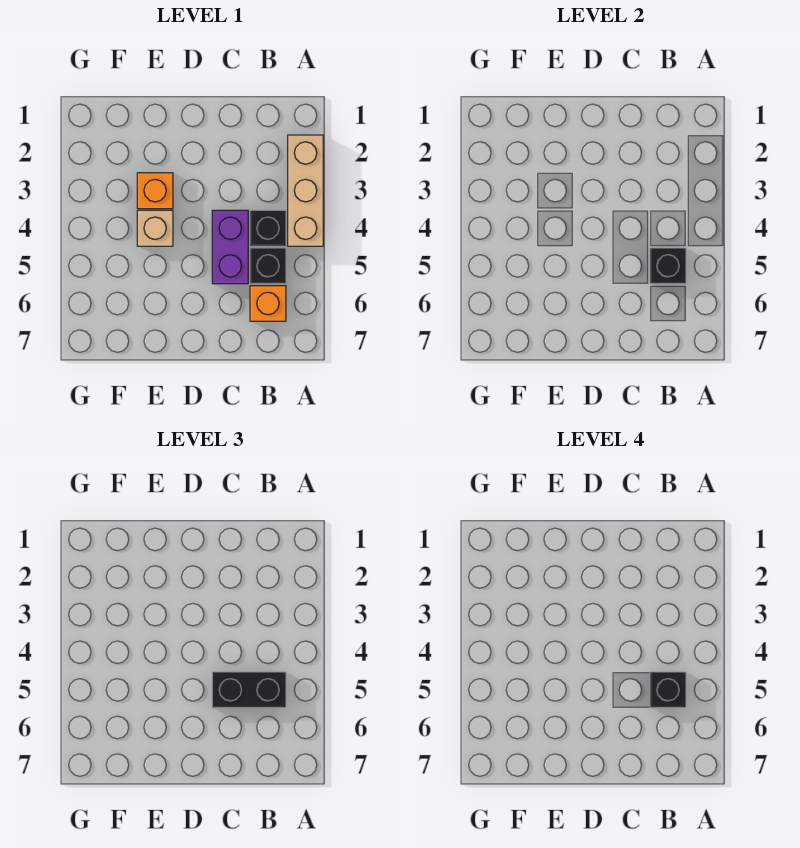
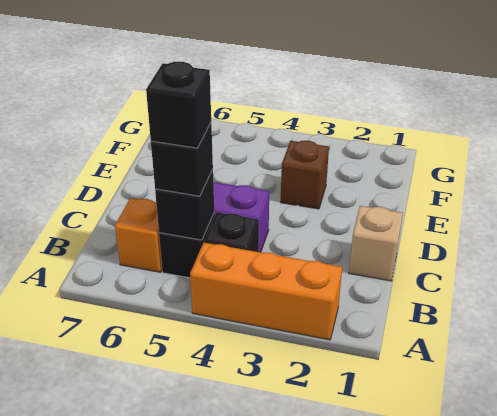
tan brick A2:A4 level 1 -> orange brick A2:A4 level 1
black brick B5:C5 level 3 -> black brick B5 level 3
orange brick E3 level 1 -> brown brick E3 level 1
tan brick E4 level 1 -> tan brick C1 level 1

